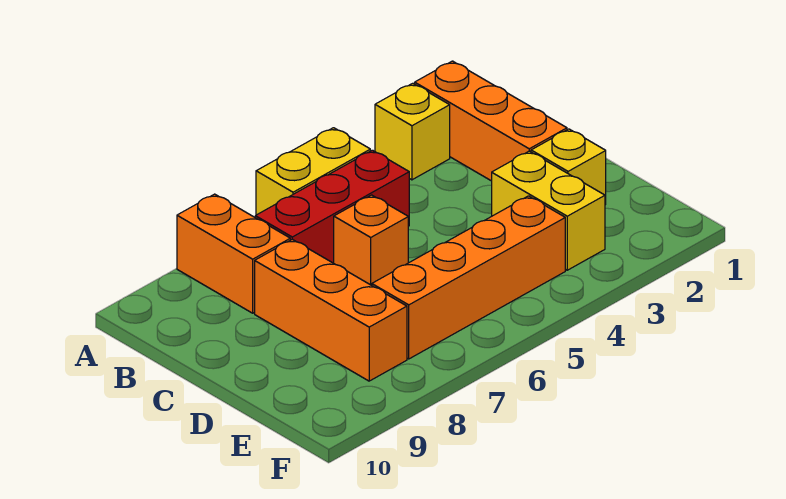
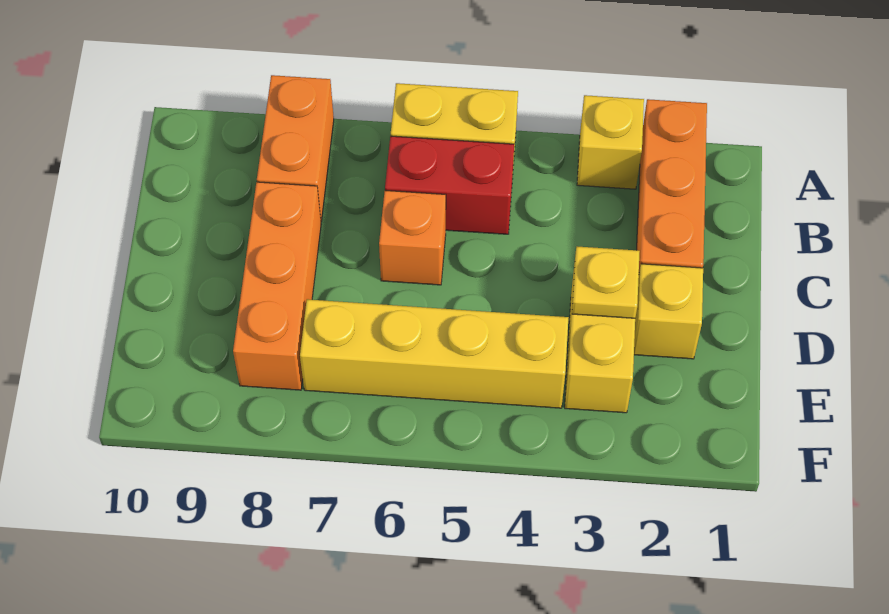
red brick B5:B7 level 1 -> red brick B5:B6 level 1
none -> yellow plate D3 level 2
orange brick E4:E7 level 1 -> yellow brick E4:E7 level 1

